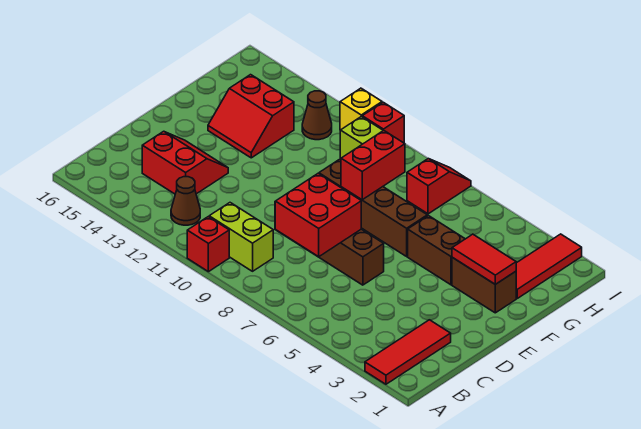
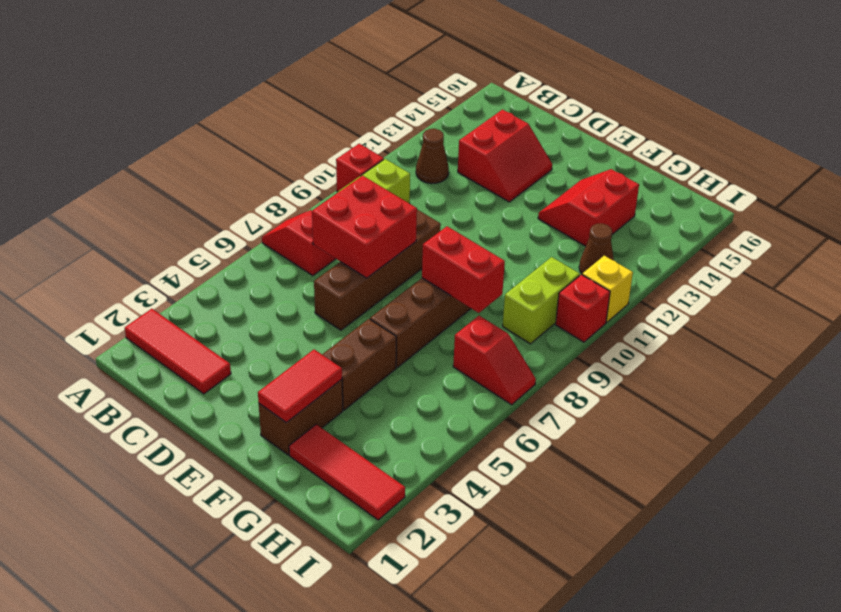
none -> red slope A7:B7 level 1 top B

